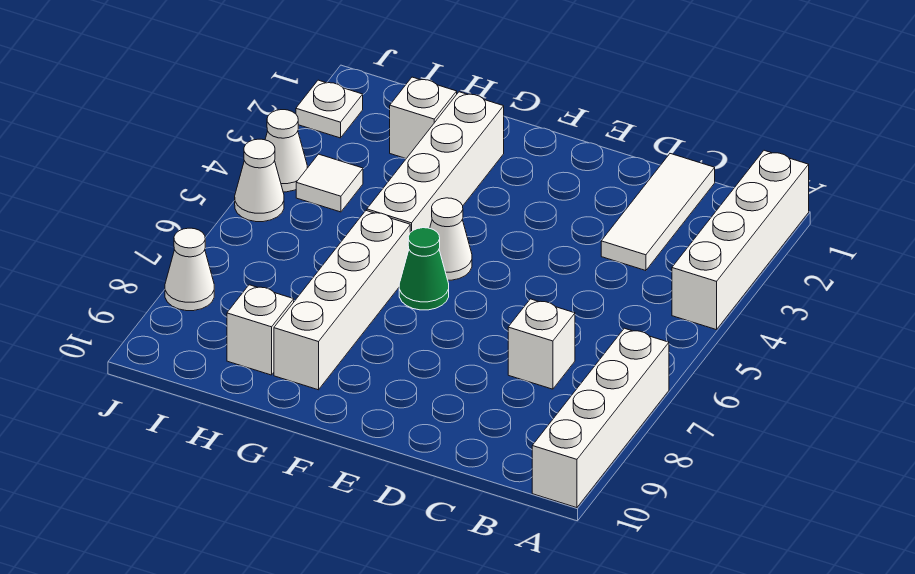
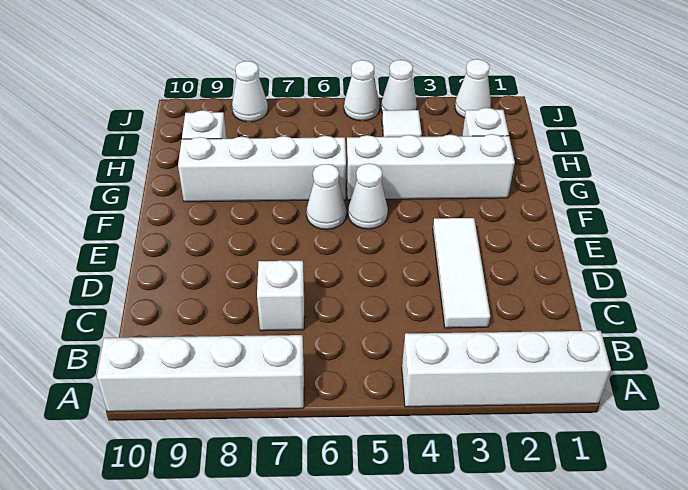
white tile C1:C3 level 1 -> white tile C3:E3 level 1
green cone F6 level 1 -> white cone F6 level 1
white plate J2 level 1 -> white cone J2 level 1

